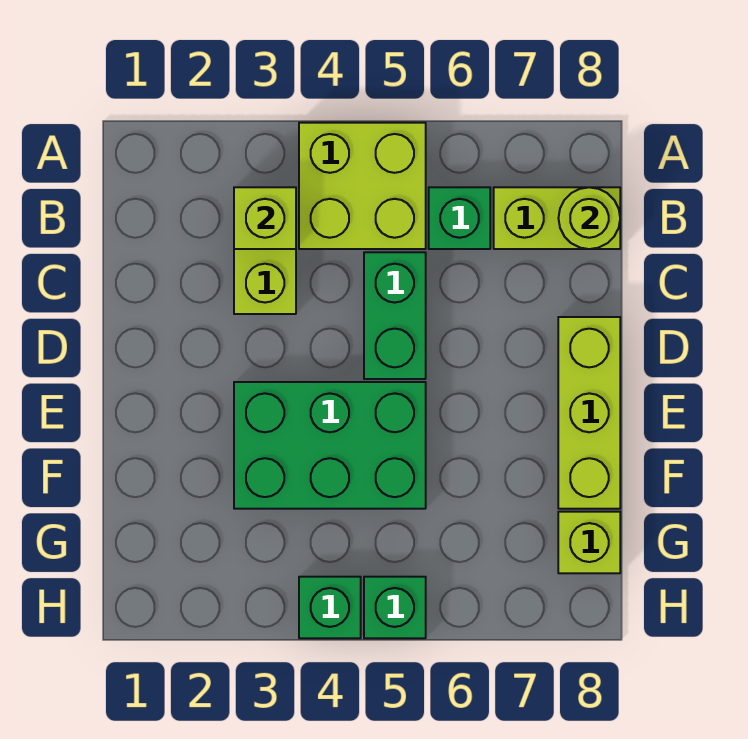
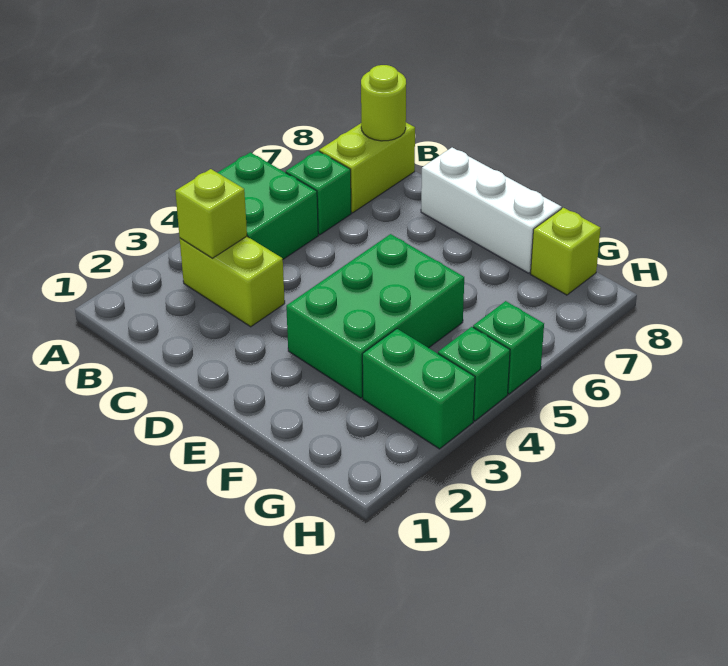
lime brick A4:B5 level 1 -> green brick A4:B5 level 1
green brick C5:D5 level 1 -> green brick G3:H3 level 1
lime brick D8:F8 level 1 -> white brick D8:F8 level 1

